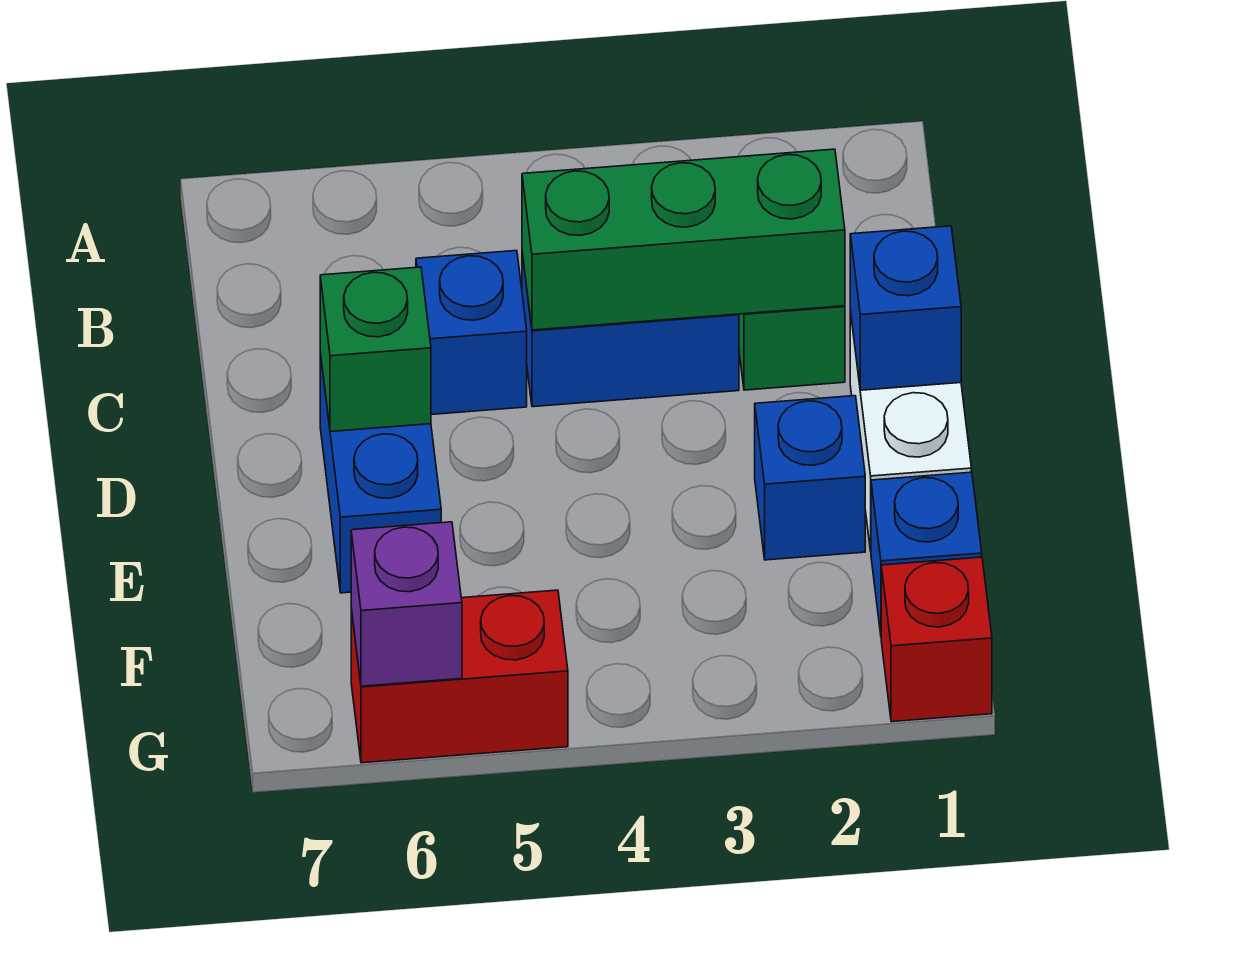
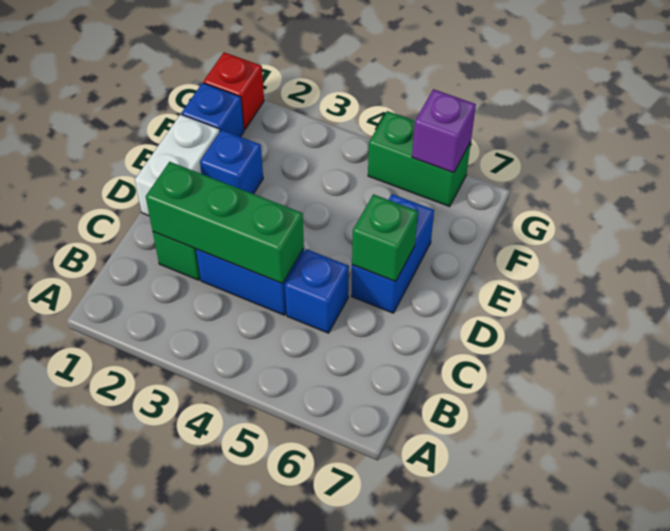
blue brick D1 level 2 -> none
red brick G5:G6 level 1 -> green brick G5:G6 level 1

